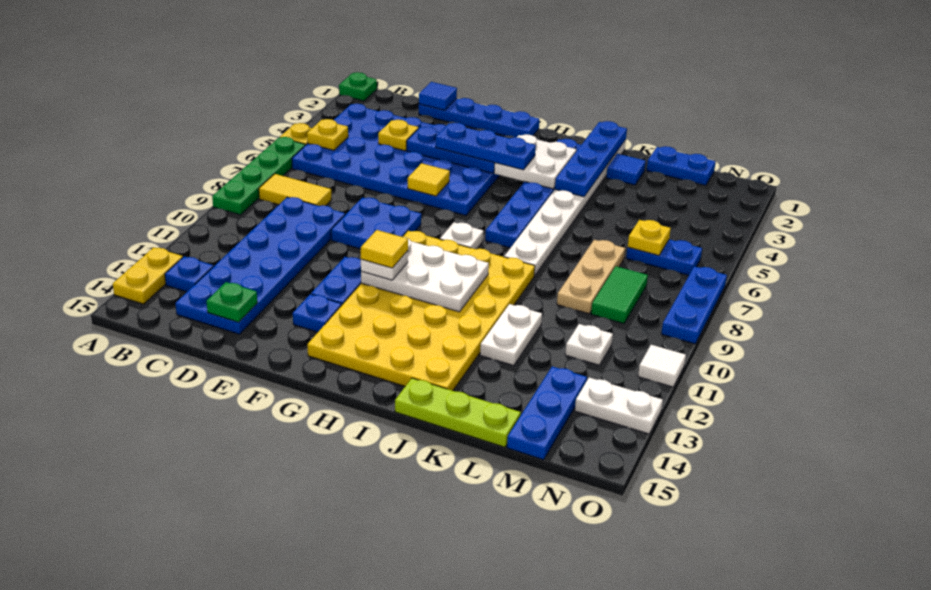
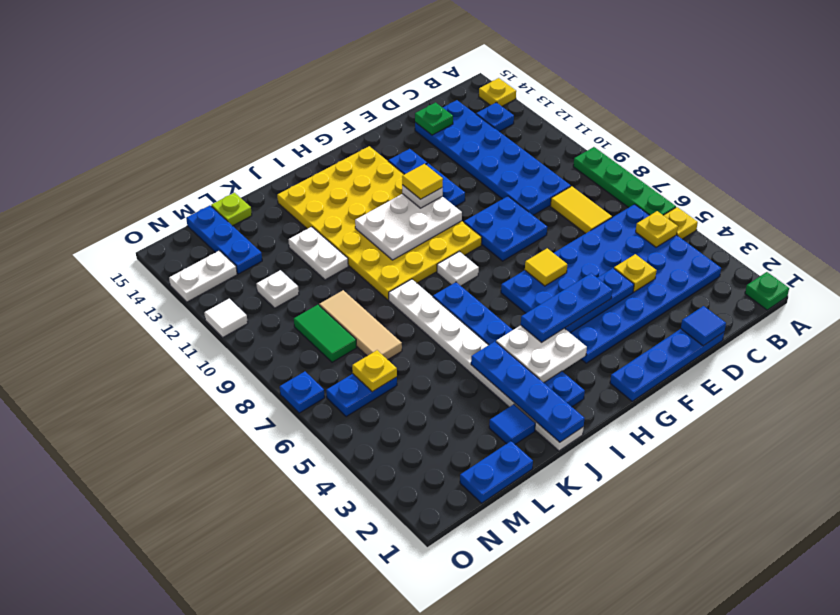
yellow plate A13:A14 level 1 -> yellow plate A14 level 1
yellow tile B8:C8 level 1 -> yellow tile C7:C8 level 1
lime plate J15:L15 level 1 -> lime plate L15 level 1
tan plate L7:L9 level 1 -> tan tile L7:L9 level 1
blue plate O7:O9 level 1 -> blue plate O7 level 1

